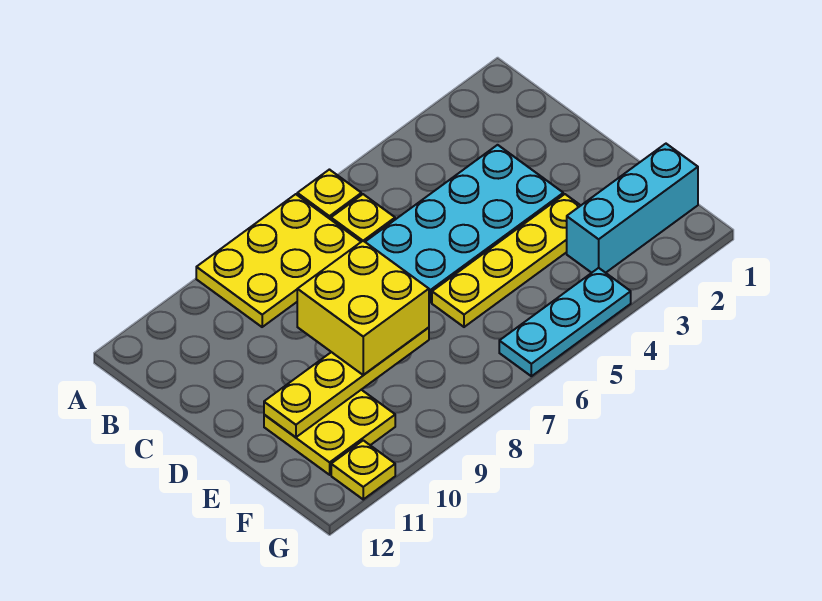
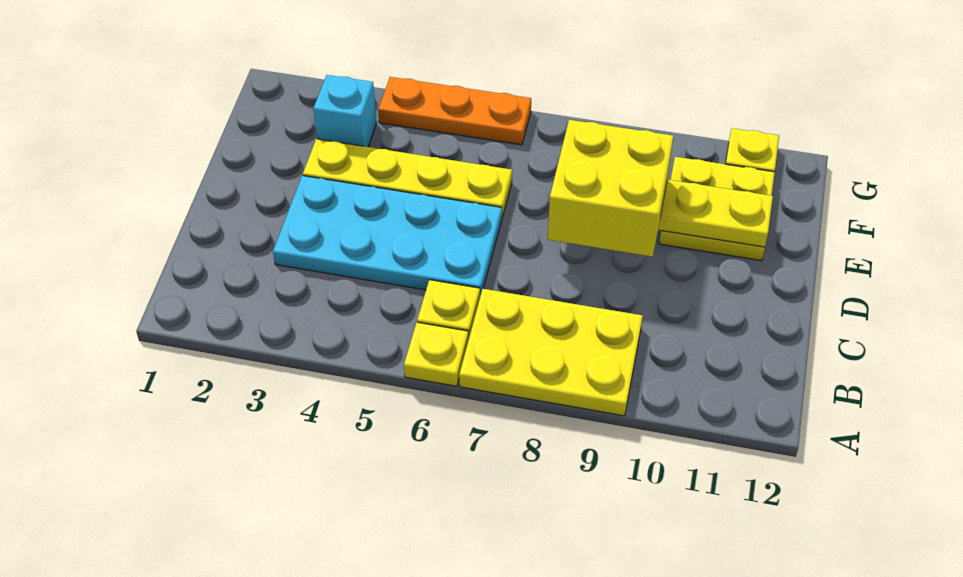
cyan brick F1:F3 level 1 -> cyan brick F3 level 1
cyan plate G4:G6 level 1 -> orange plate G4:G6 level 1

